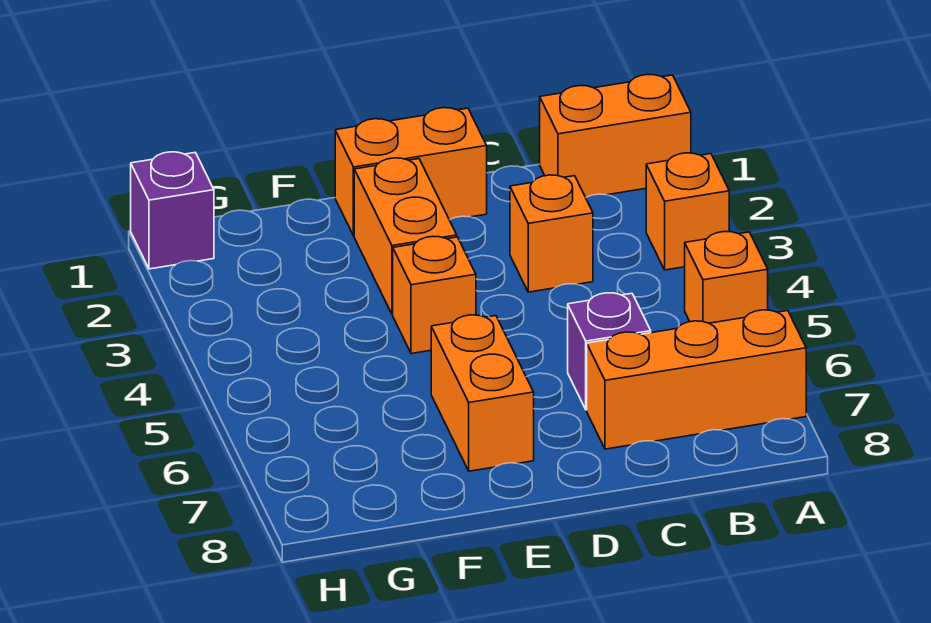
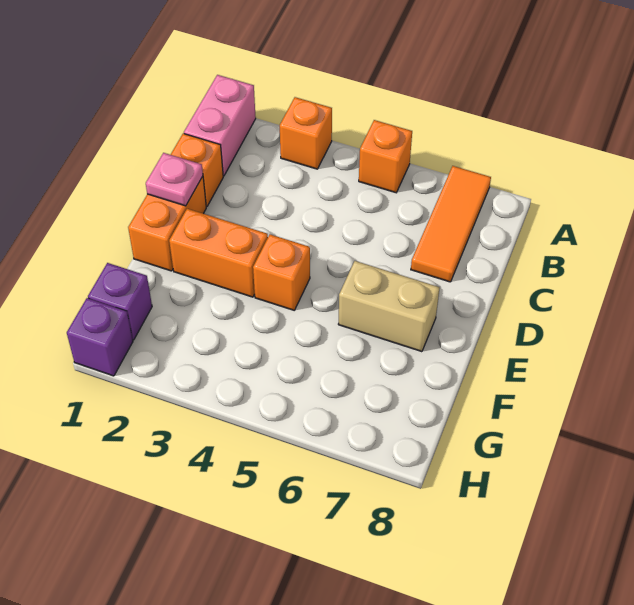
orange brick A1:B1 level 1 -> pink brick A1:B1 level 1
orange brick A7:C7 level 1 -> orange tile A7:C7 level 1
orange brick C3 level 1 -> orange brick C1 level 1
purple brick C6 level 1 -> purple brick G1 level 1
none -> pink plate D1 level 2
orange brick E6:E7 level 1 -> tan brick E6:E7 level 1

